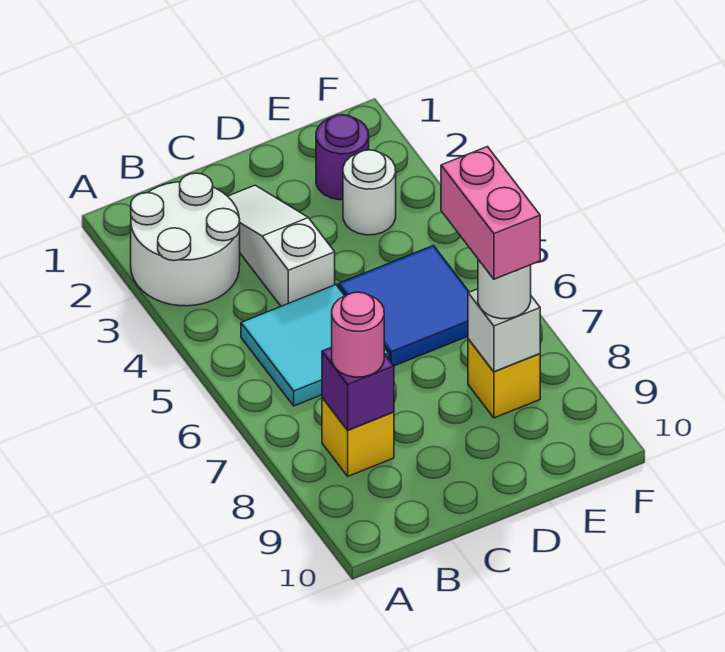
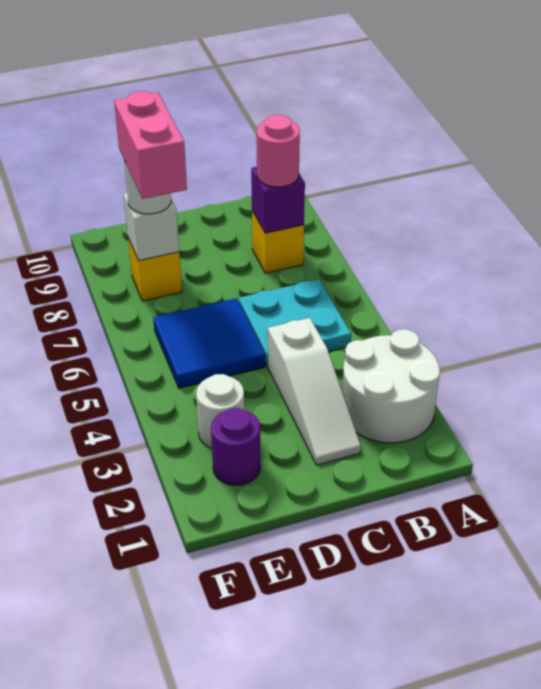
cyan tile B5:C6 level 1 -> cyan plate B5:C6 level 1

